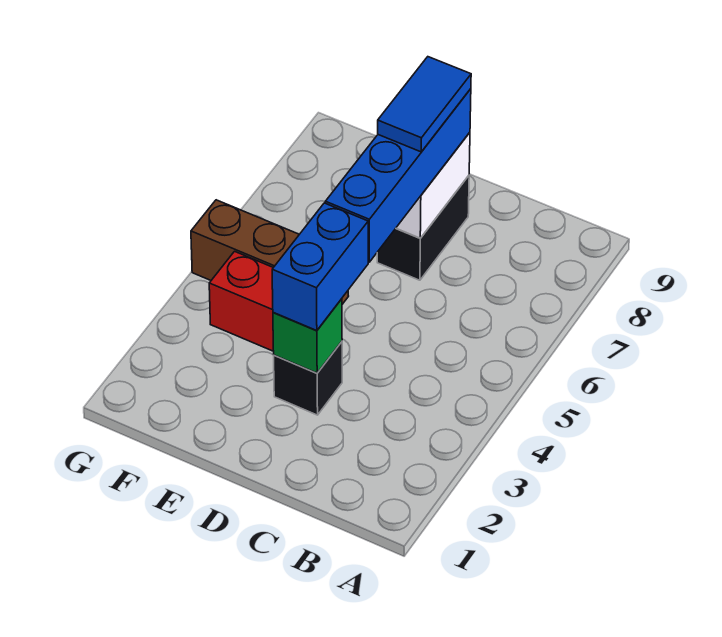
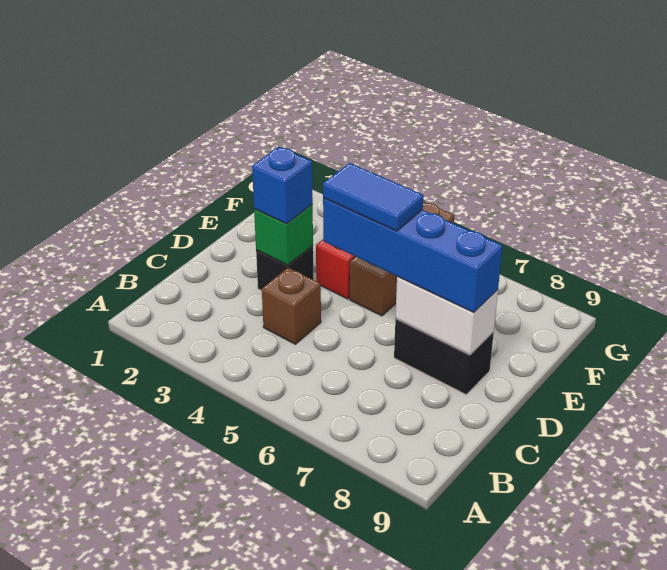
none -> brown brick C4 level 1
blue brick D3:D4 level 3 -> blue brick D3 level 3
blue tile D7:D8 level 4 -> blue tile D5:D6 level 4

